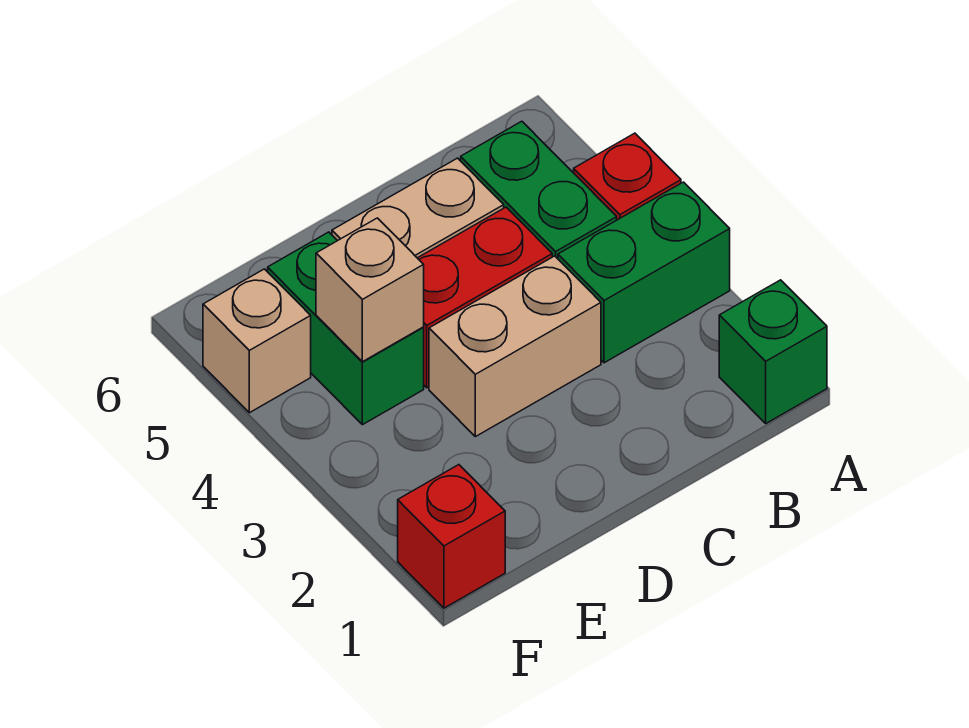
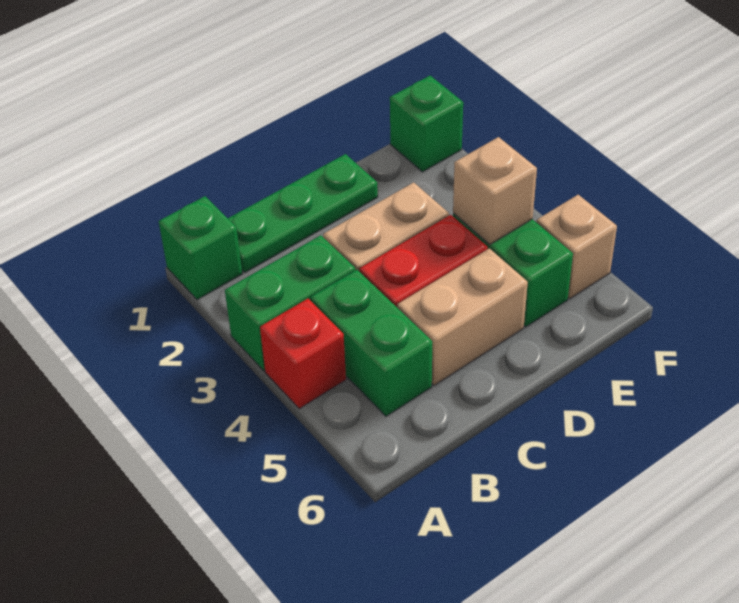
none -> green plate B1:D1 level 1
red brick F1 level 1 -> green brick F1 level 1

